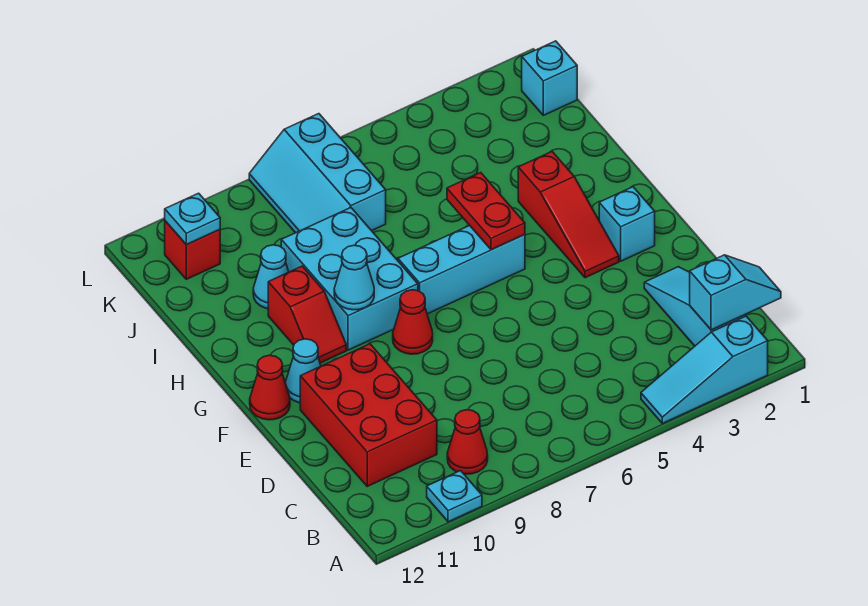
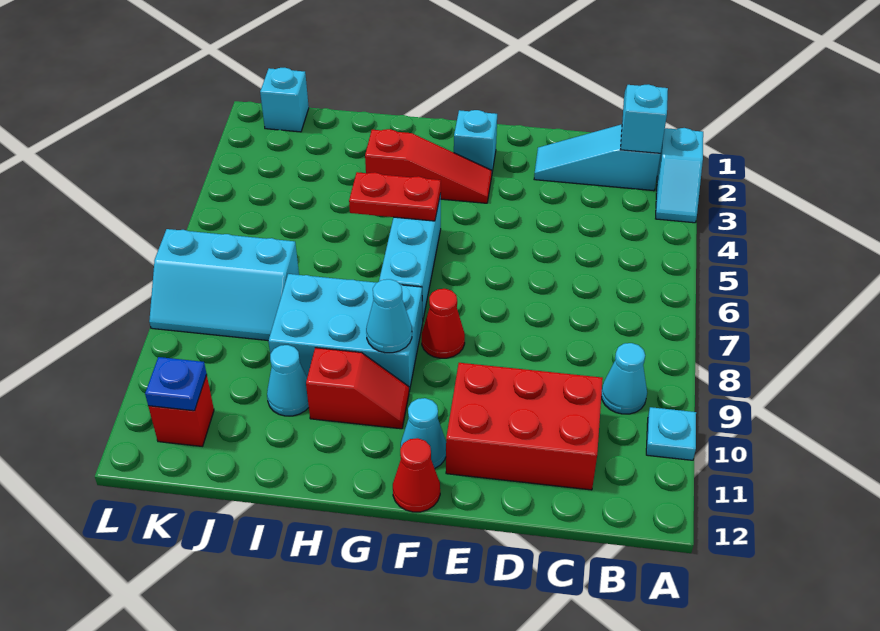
cyan slope A2:A4 level 1 top 2 -> cyan slope A2:A3 level 1 top 2
red cone B9 level 1 -> cyan cone B9 level 1
cyan plate K11 level 2 -> blue plate K11 level 2

